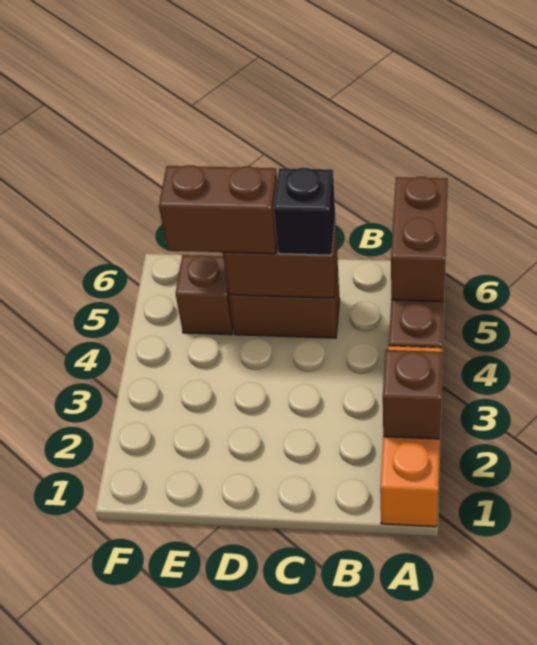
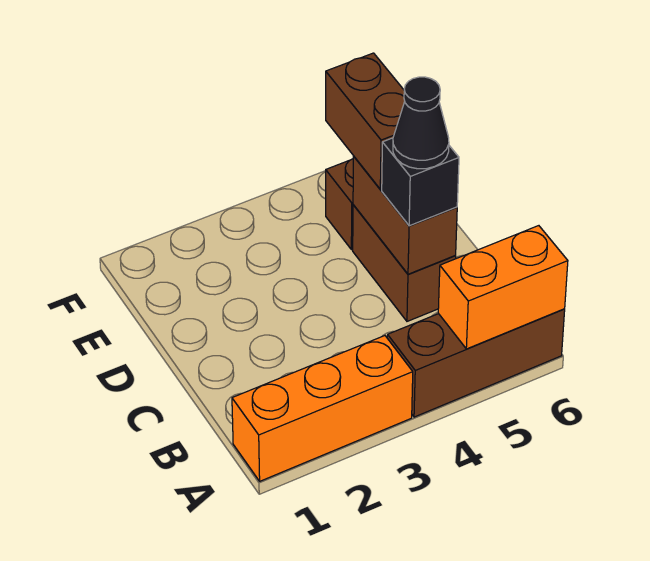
brown brick A2 level 2 -> none
brown brick A5:A6 level 2 -> orange brick A5:A6 level 2
none -> black cone C5 level 4

